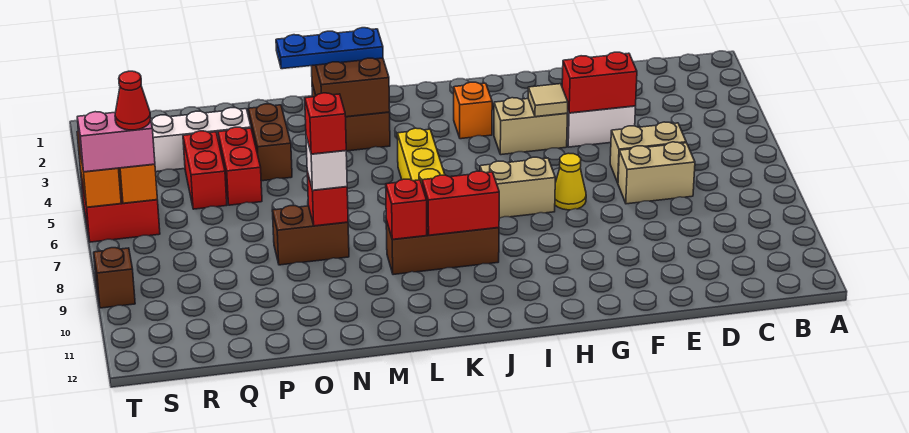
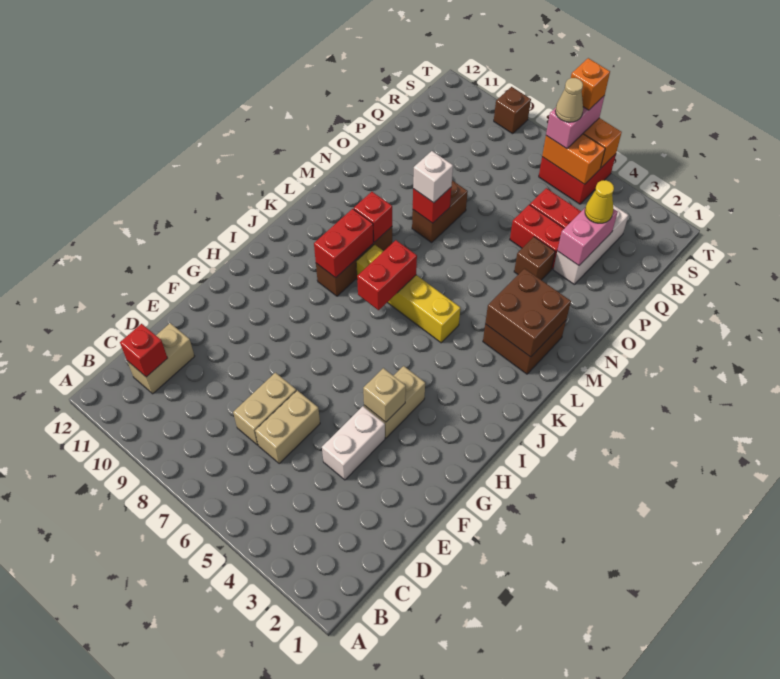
red brick E4:F4 level 2 -> red brick J7:K7 level 2
tan tile G4 level 2 -> tan brick G4 level 2
yellow cone G7 level 1 -> yellow cone Q3 level 3
tan brick H7:I7 level 1 -> tan brick C11:D11 level 1
orange brick I3 level 1 -> orange brick T6 level 4
blue plate L2:N2 level 3 -> none
red brick N8 level 4 -> red brick C11 level 2
brown brick O3:O4 level 1 -> brown brick O4 level 1
none -> pink brick P3:Q3 level 2
red cone S6 level 4 -> tan cone S6 level 4

